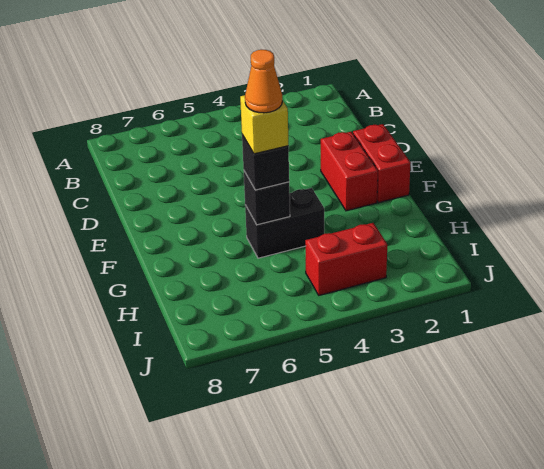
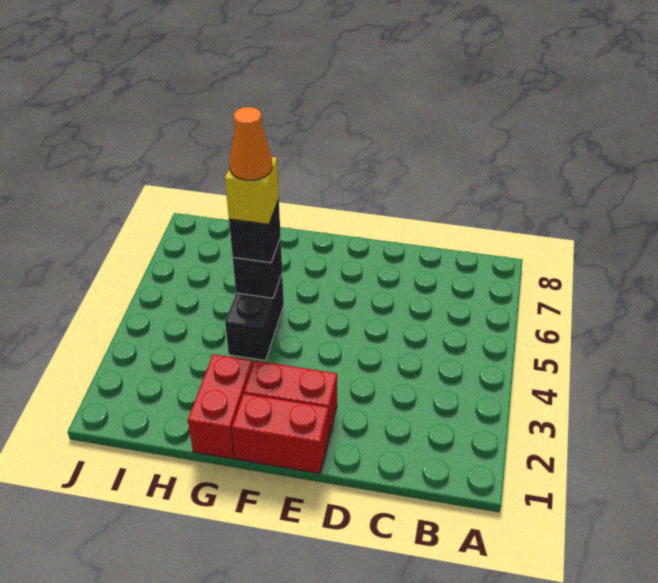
red brick I3:I4 level 1 -> red brick G1:G2 level 1

